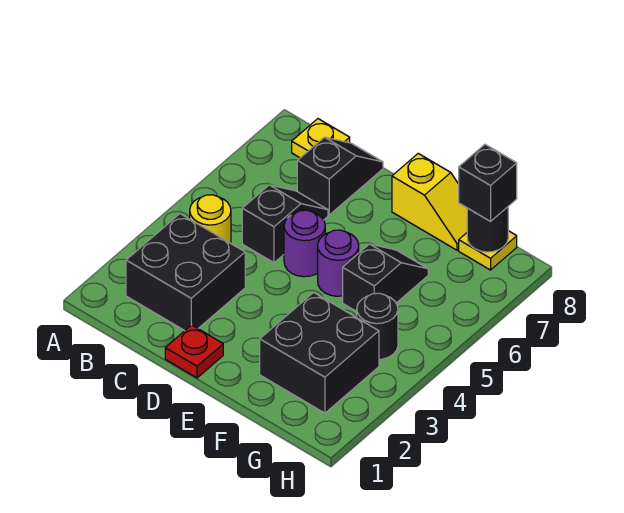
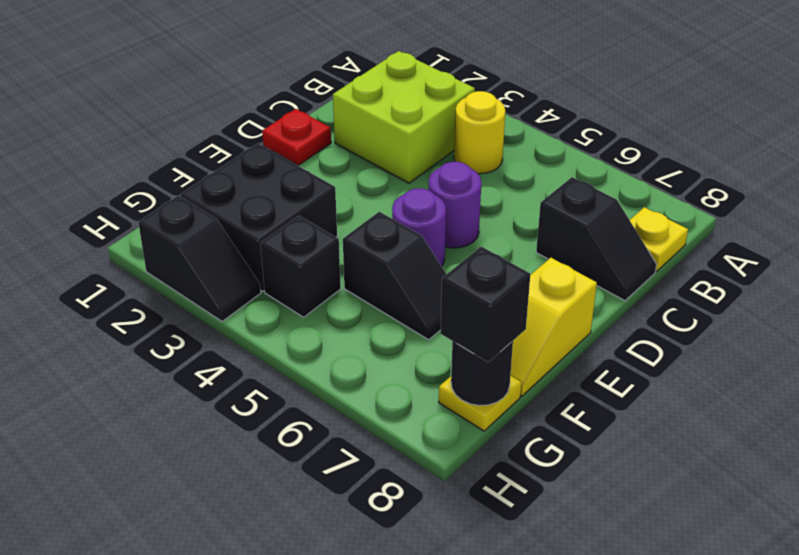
black brick B2:C3 level 1 -> lime brick B2:C3 level 1
black slope C5:C6 level 1 top 5 -> black slope H2:H3 level 1 top 2
black round brick G4 level 1 -> black brick G4 level 1

